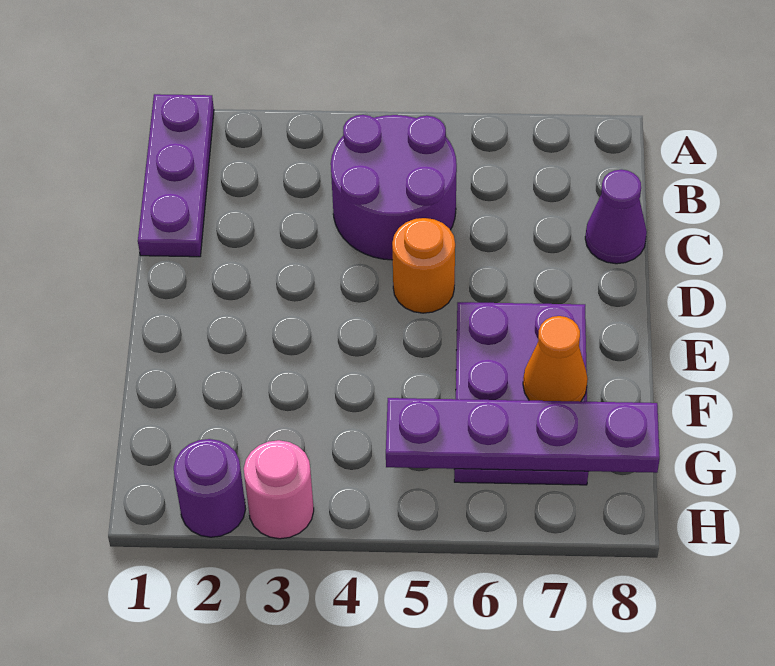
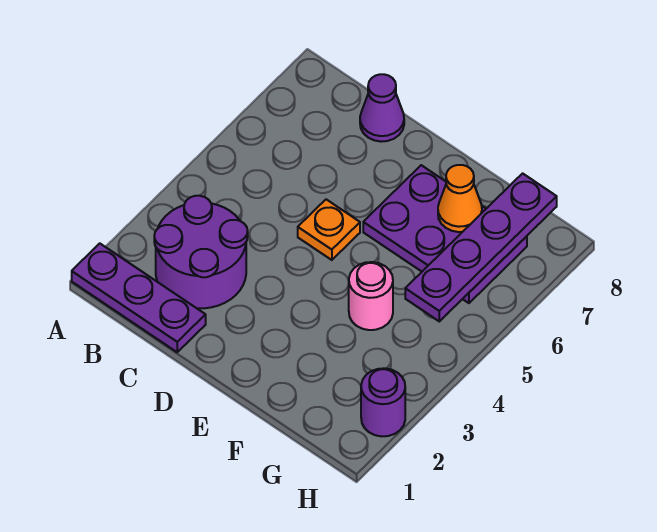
purple round brick B4:C5 level 1 -> purple round brick B2:C3 level 1
orange round brick D5 level 1 -> orange plate D5 level 1
pink round brick H3 level 1 -> pink round brick F4 level 1

